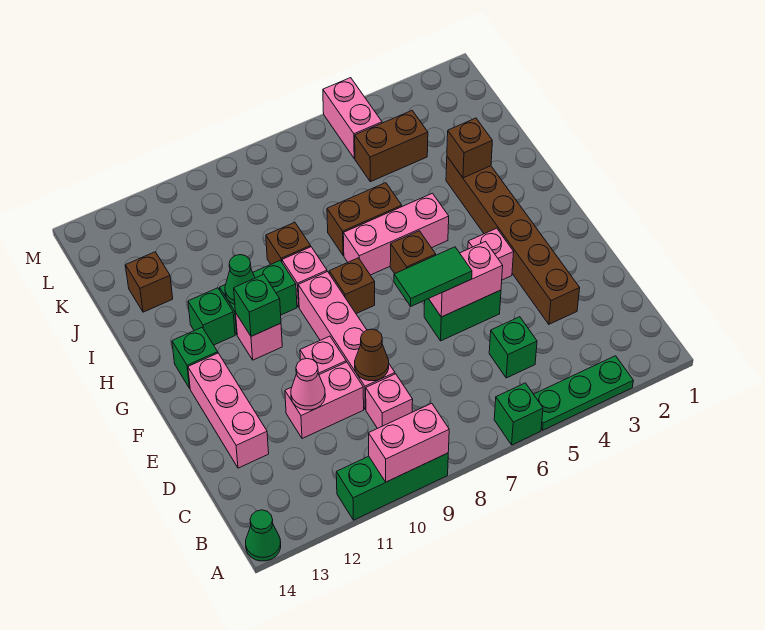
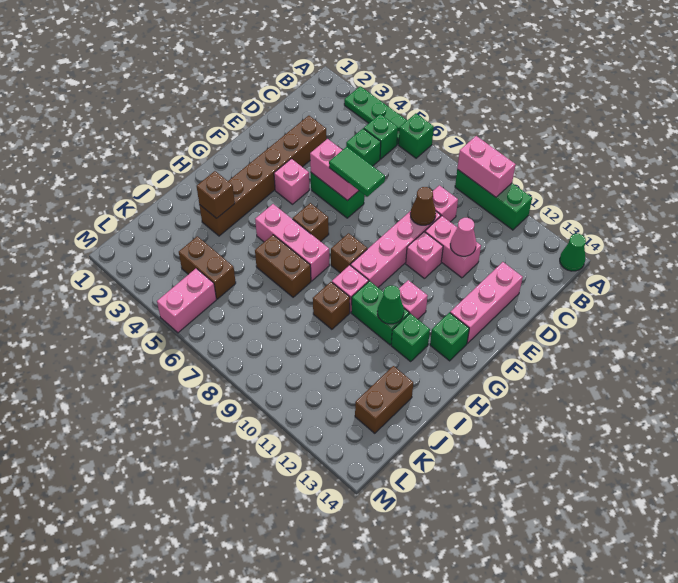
green brick G11 level 2 -> green brick B5 level 1
brown brick J13 level 1 -> brown brick J13:K13 level 1

